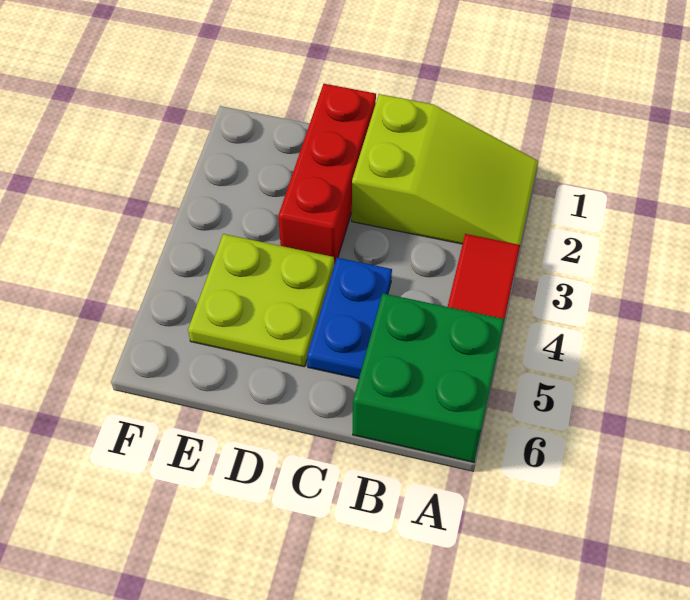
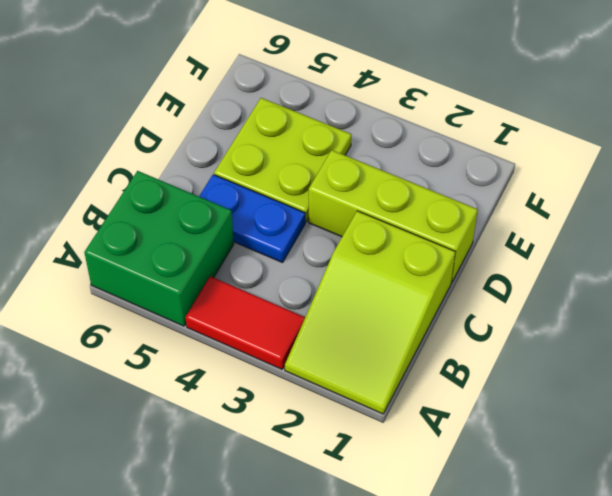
red brick D1:D3 level 1 -> lime brick D1:D3 level 1

